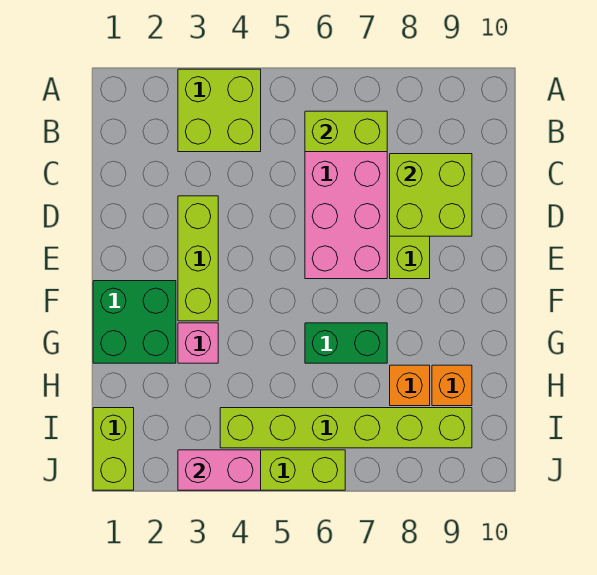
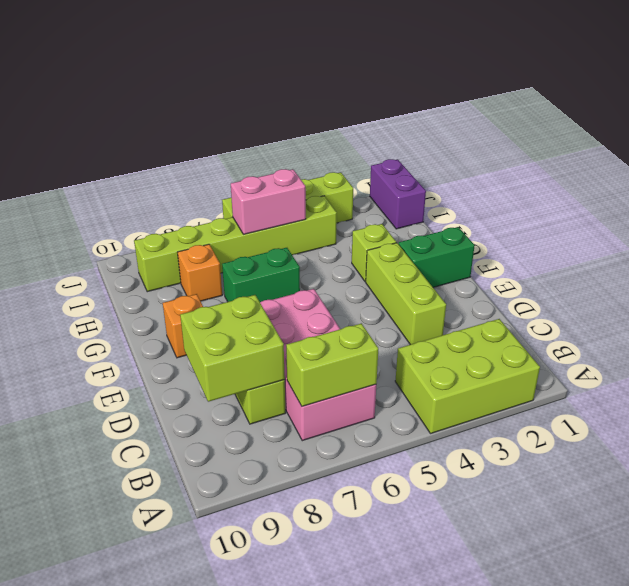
lime brick A3:B4 level 1 -> lime brick A2:B4 level 1
green brick F1:G2 level 1 -> green brick F1:F2 level 1
pink brick G3 level 1 -> lime brick G3 level 1
orange brick H9 level 1 -> orange brick F9 level 1
lime brick I1:J1 level 1 -> purple brick I1:J1 level 1
pink brick J3:J4 level 2 -> pink brick I5:I6 level 2

